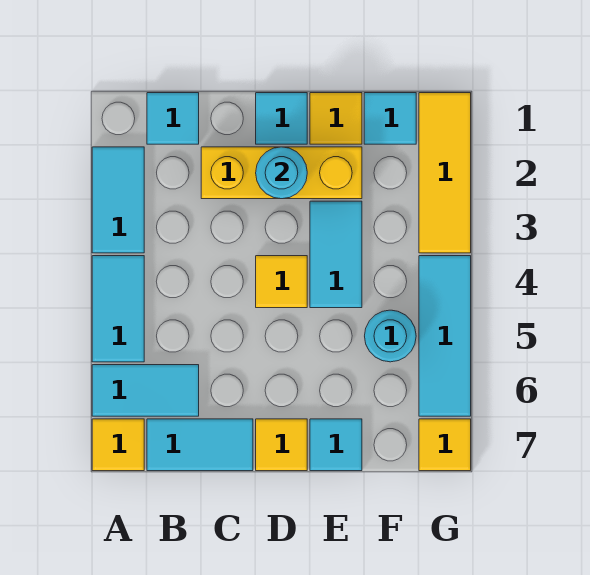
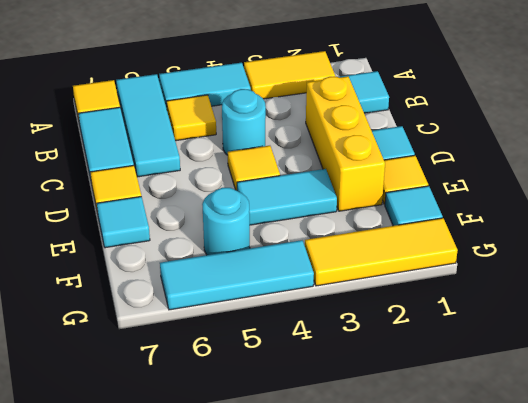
cyan tile A2:A3 level 1 -> yellow tile A2:A3 level 1
cyan tile A6:B6 level 1 -> cyan tile A6:C6 level 1
cyan round brick D2 level 2 -> cyan round brick C4 level 1
yellow tile G7 level 1 -> yellow tile B5 level 1

